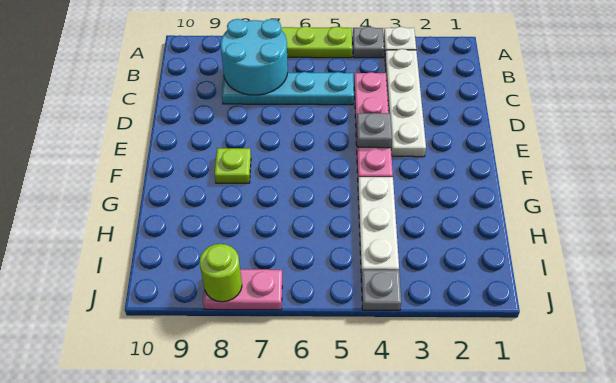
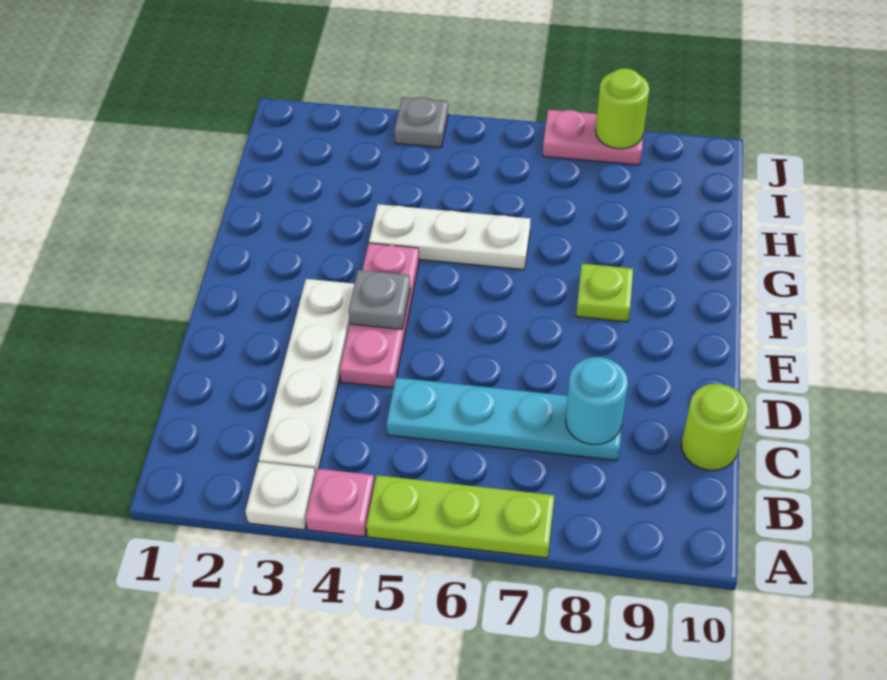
grey plate A4 level 1 -> pink plate A4 level 1
cyan round brick B7:C8 level 2 -> cyan round brick C8 level 2
pink plate C4:F4 level 1 -> pink plate D4:F4 level 1
none -> lime round brick C10 level 1
white plate G4:I4 level 1 -> white plate G4:G6 level 1

